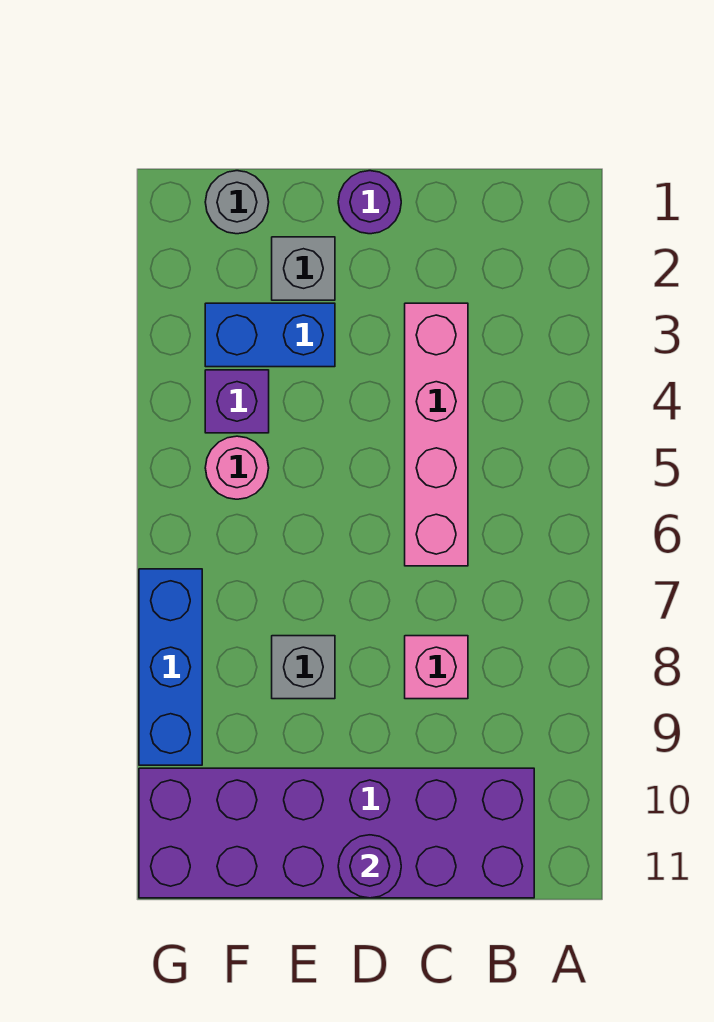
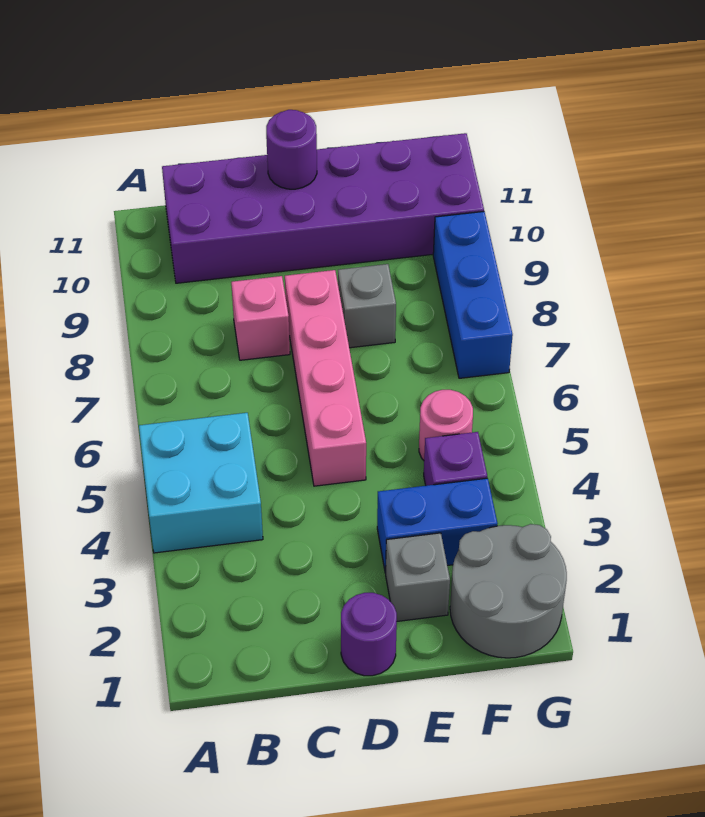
none -> cyan brick A4:B5 level 1
pink brick C3:C6 level 1 -> pink brick D5:D8 level 1
grey round brick F1 level 1 -> grey round brick F1:G2 level 1

